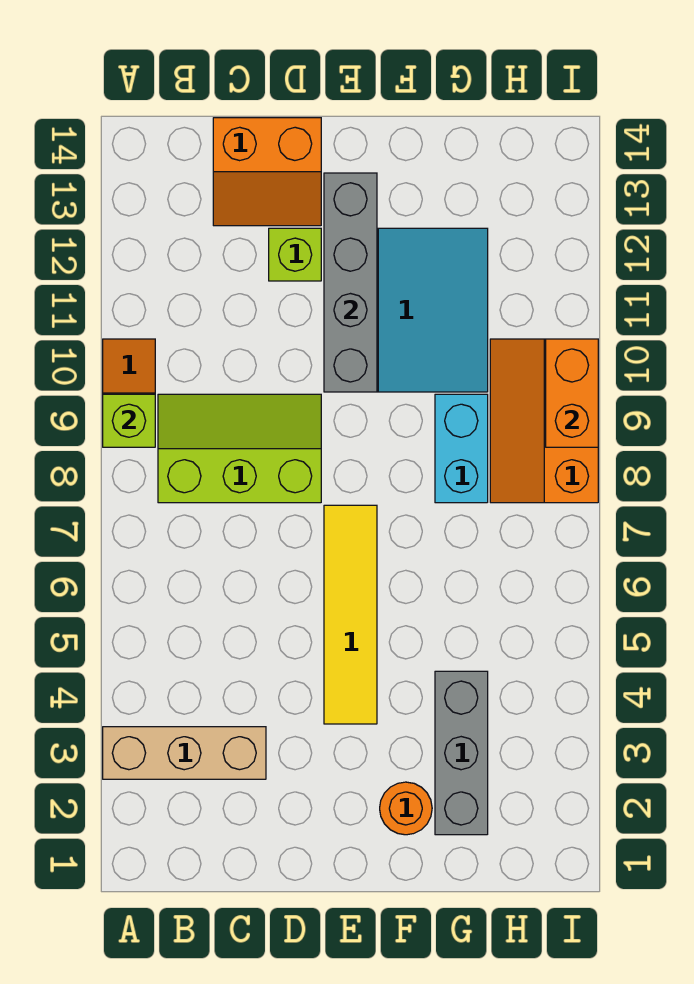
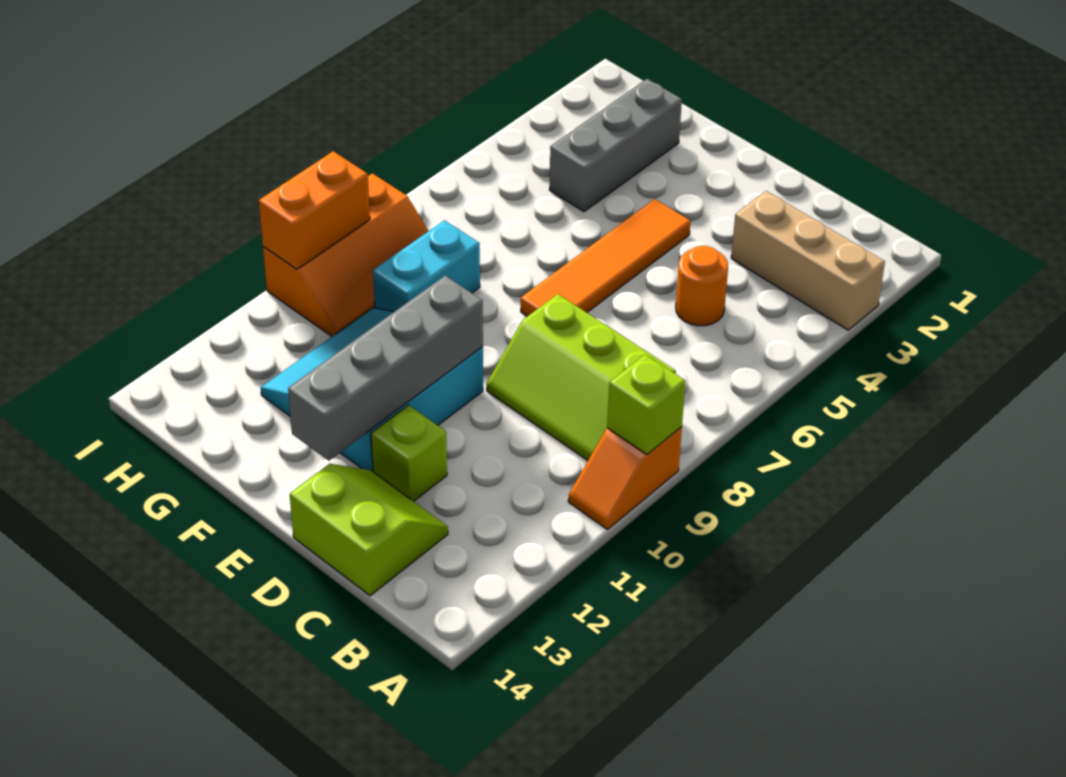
orange slope C13:D14 level 1 top 14 -> lime slope C13:D14 level 1 top 14
yellow tile E4:E7 level 1 -> orange tile E4:E7 level 1
orange round brick F2 level 1 -> orange round brick C5 level 1

